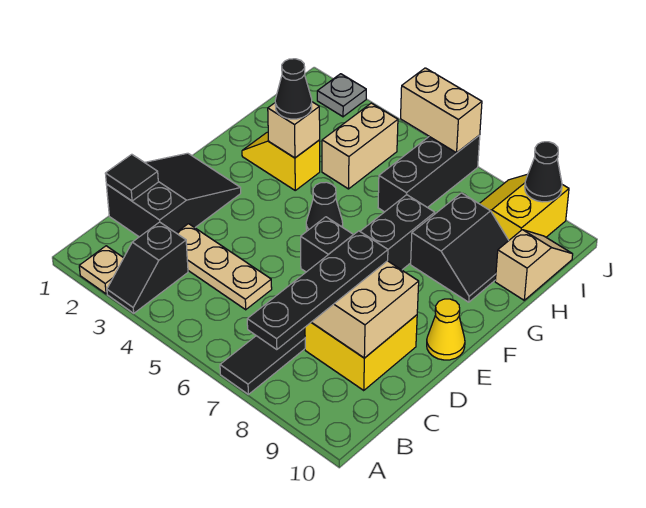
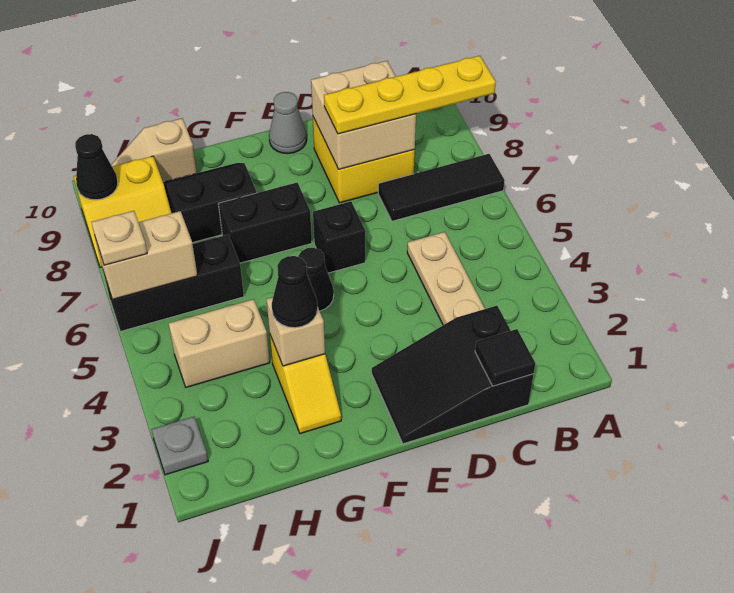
tan plate A2 level 1 -> tan plate J6 level 3
black slope A3:B3 level 1 top B -> none
black plate A8:D8 level 3 -> yellow plate A8:D8 level 3
yellow cone E10 level 1 -> grey cone E10 level 1
tan brick J5:J6 level 2 -> tan brick I6:J6 level 2

